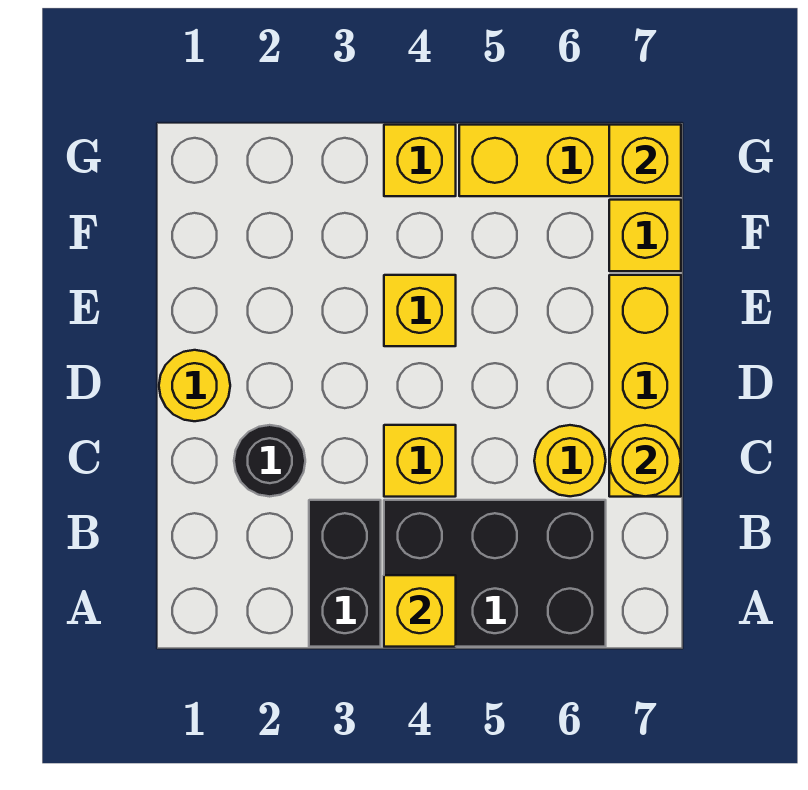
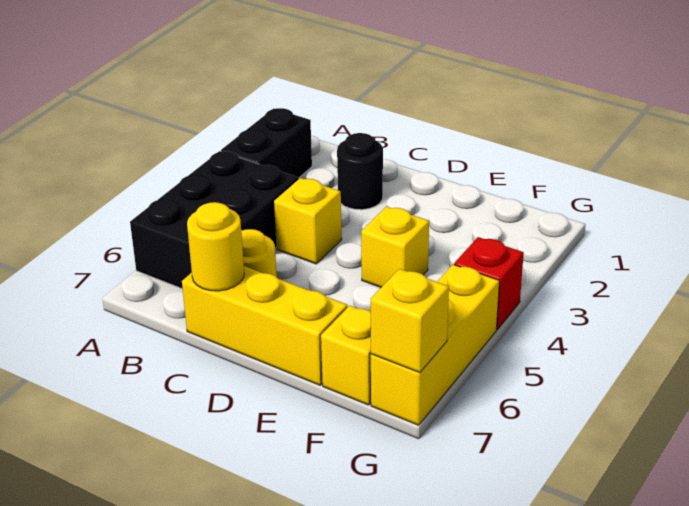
black brick A3:B3 level 1 -> black brick A2:A3 level 1
yellow brick A4 level 2 -> none
yellow round brick D1 level 1 -> none
yellow brick G4 level 1 -> red brick G4 level 1

